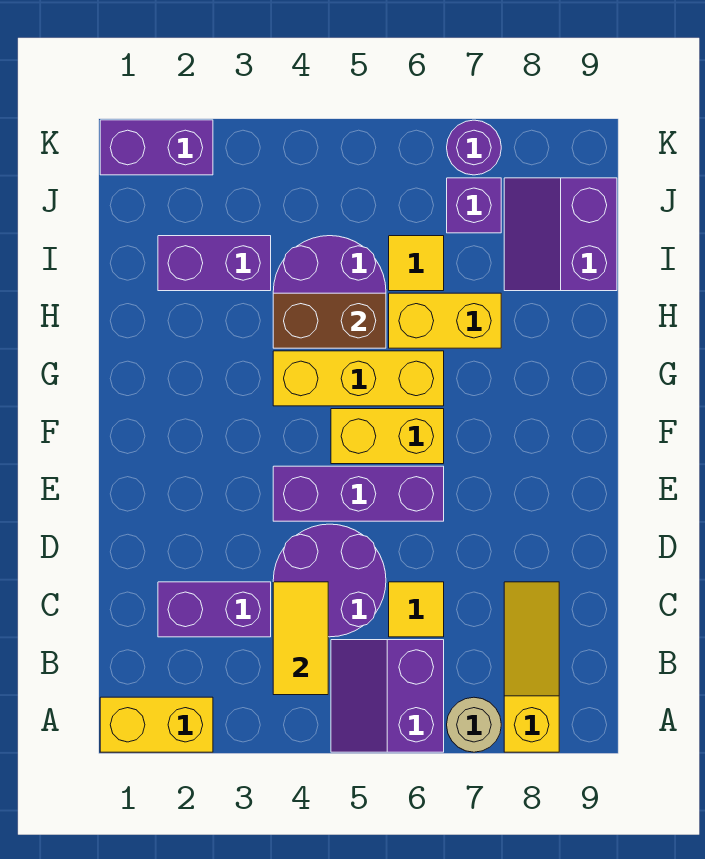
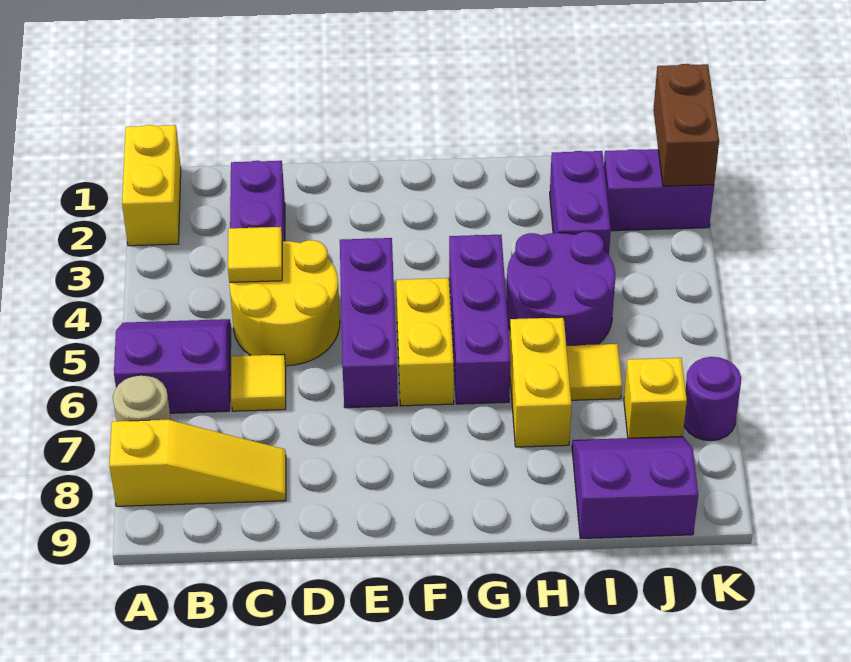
yellow tile B4:C4 level 2 -> yellow tile C4 level 2
purple round brick C4:D5 level 1 -> yellow round brick C4:D5 level 1
yellow brick G4:G6 level 1 -> purple brick G4:G6 level 1
brown brick H4:H5 level 2 -> brown brick K1:K2 level 2
purple brick J7 level 1 -> yellow brick J7 level 1
purple brick K1:K2 level 1 -> purple brick J2:K2 level 1

